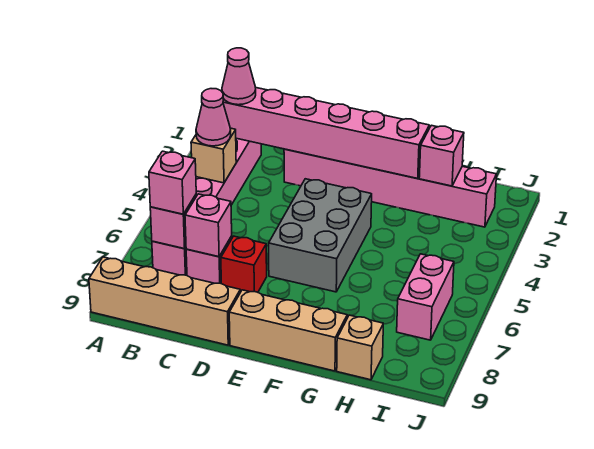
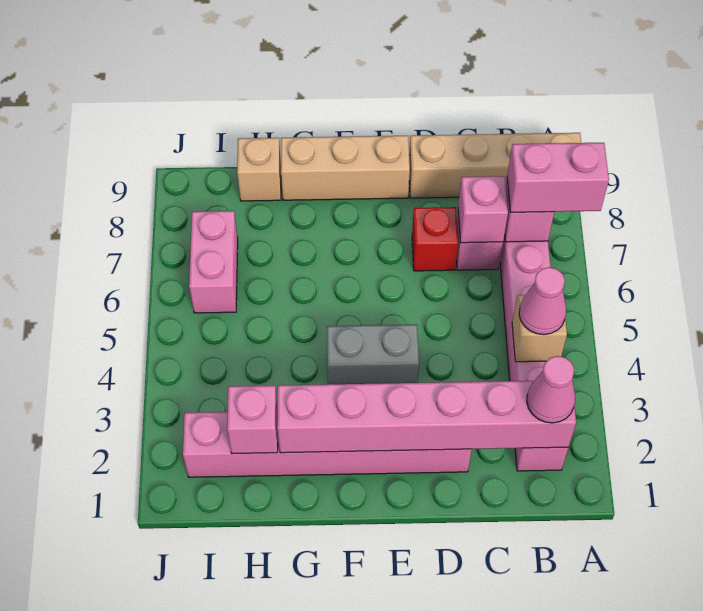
pink brick B7 level 3 -> pink brick A7:B7 level 3
grey brick E4:F6 level 1 -> grey brick E4:F4 level 1

